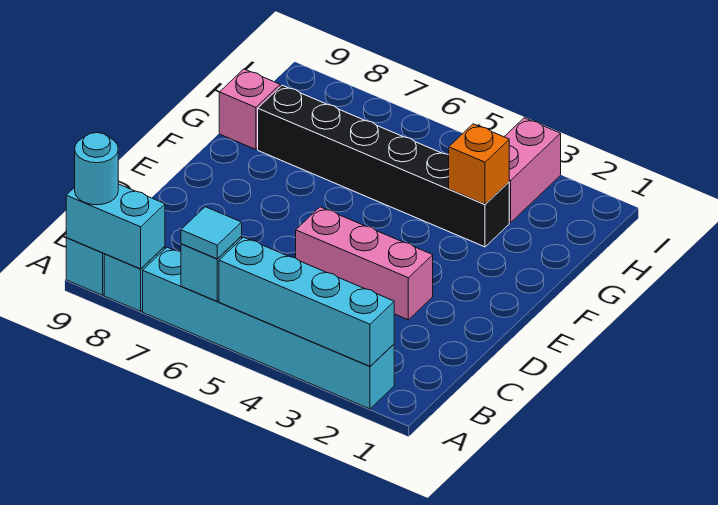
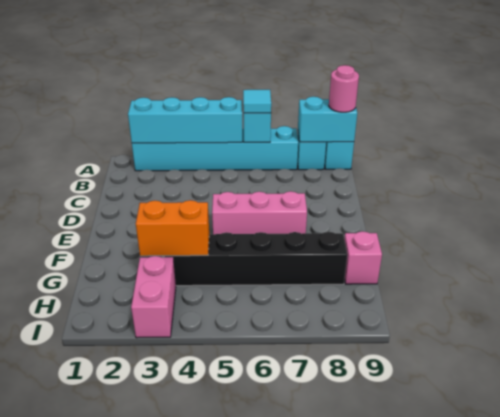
cyan round brick A9 level 3 -> pink round brick A9 level 3
pink brick D3:D5 level 1 -> pink brick E5:E7 level 1
orange brick G3 level 2 -> orange brick G3:G4 level 2

